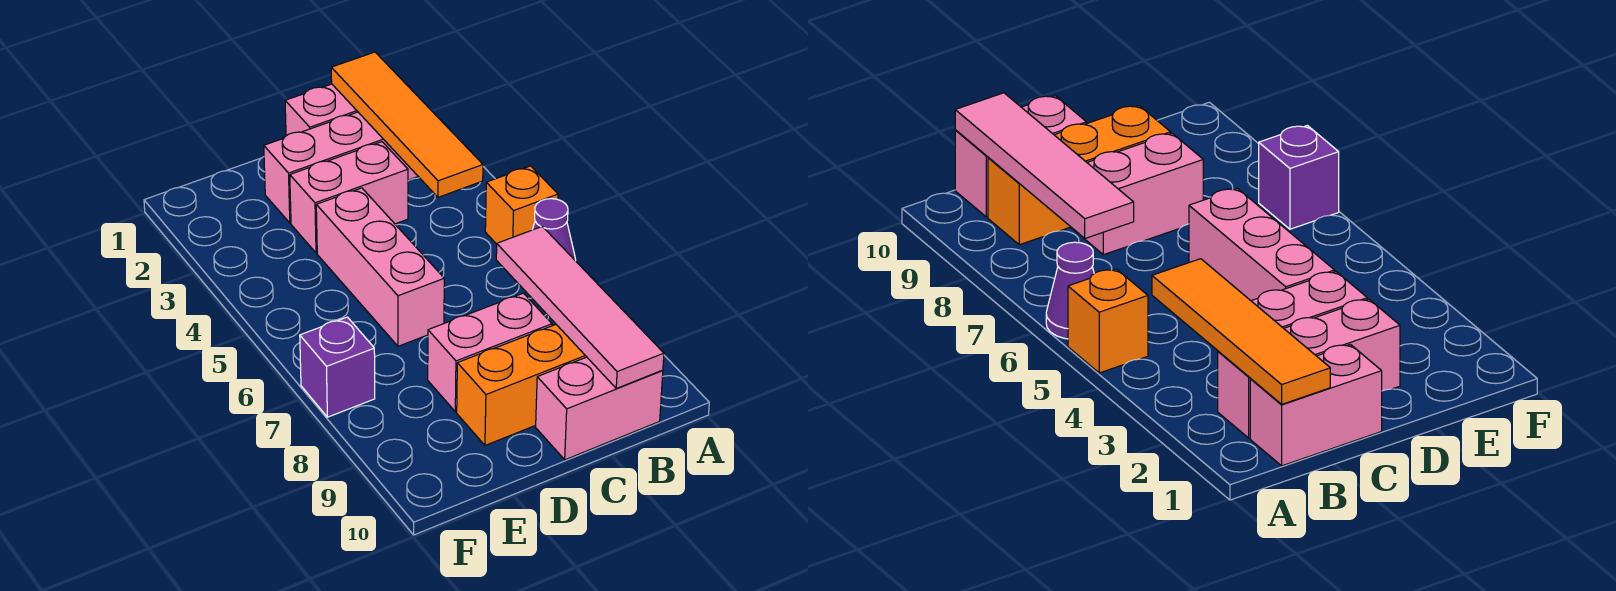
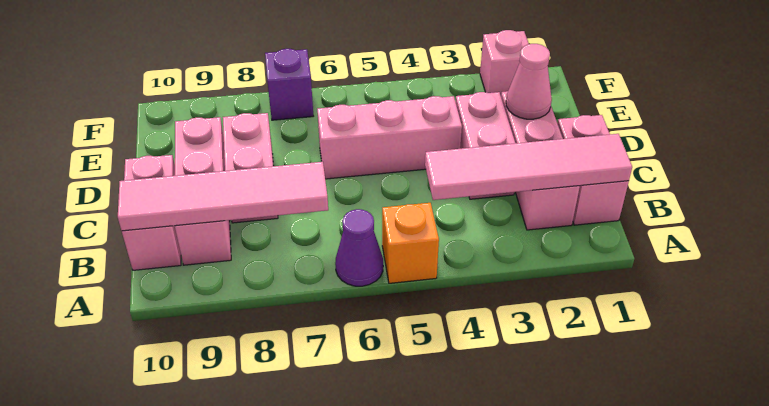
orange tile B1:B4 level 2 -> pink tile B1:B4 level 2
orange brick B9:D9 level 1 -> pink brick B9:D9 level 1
none -> pink cone D2 level 2
none -> pink brick F2 level 1

